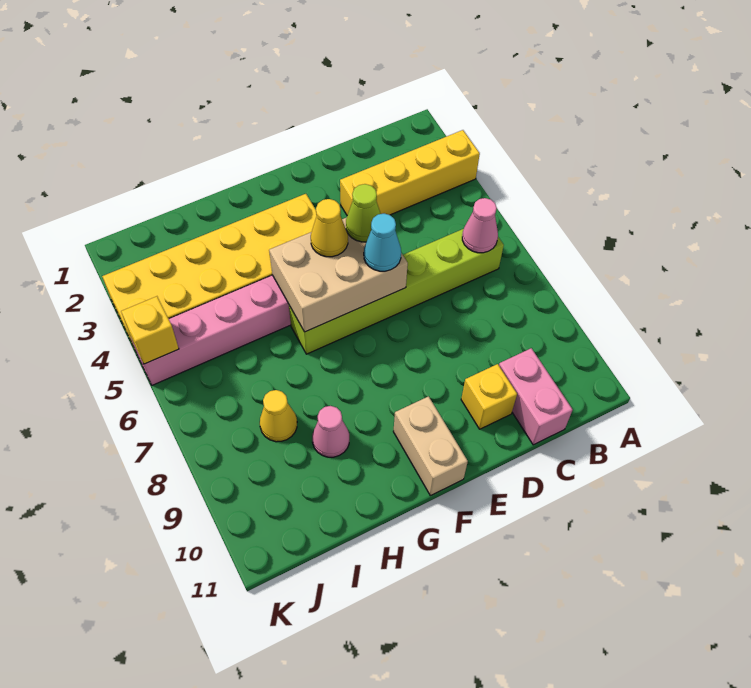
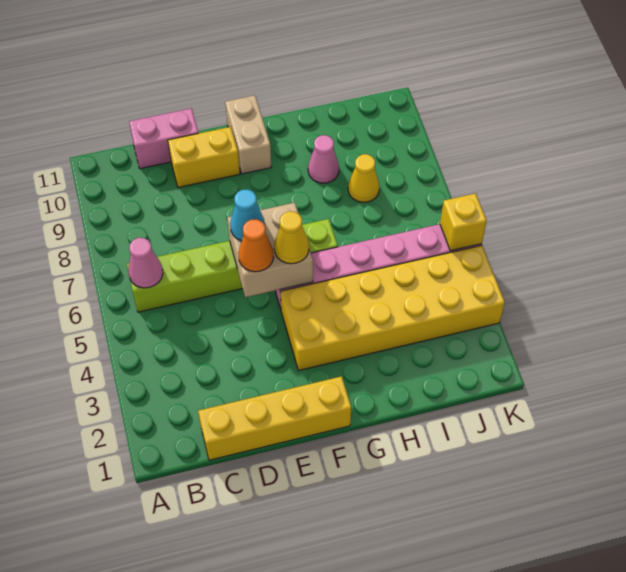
yellow brick A3:D3 level 1 -> yellow brick C1:F1 level 1
pink brick C10:C11 level 1 -> pink brick C11:D11 level 1
yellow brick D10 level 1 -> yellow brick D10:E10 level 1
tan brick E5:G6 level 2 -> tan brick E5:F6 level 2
lime cone E5 level 3 -> orange cone E5 level 3

